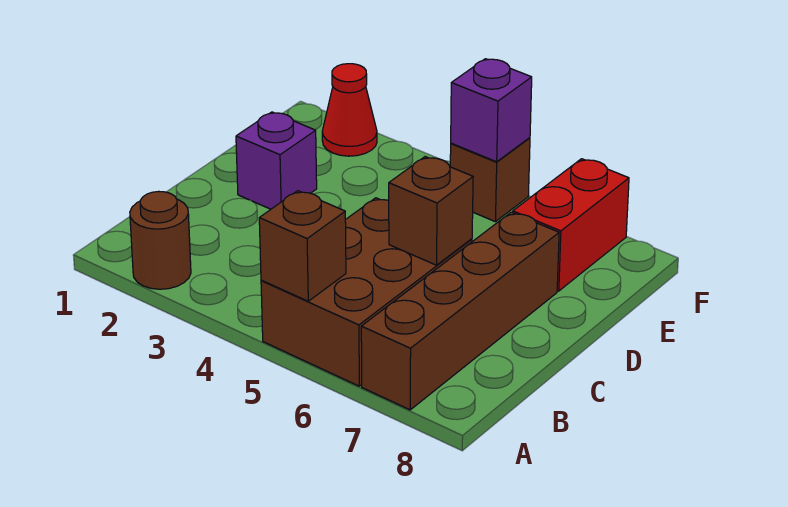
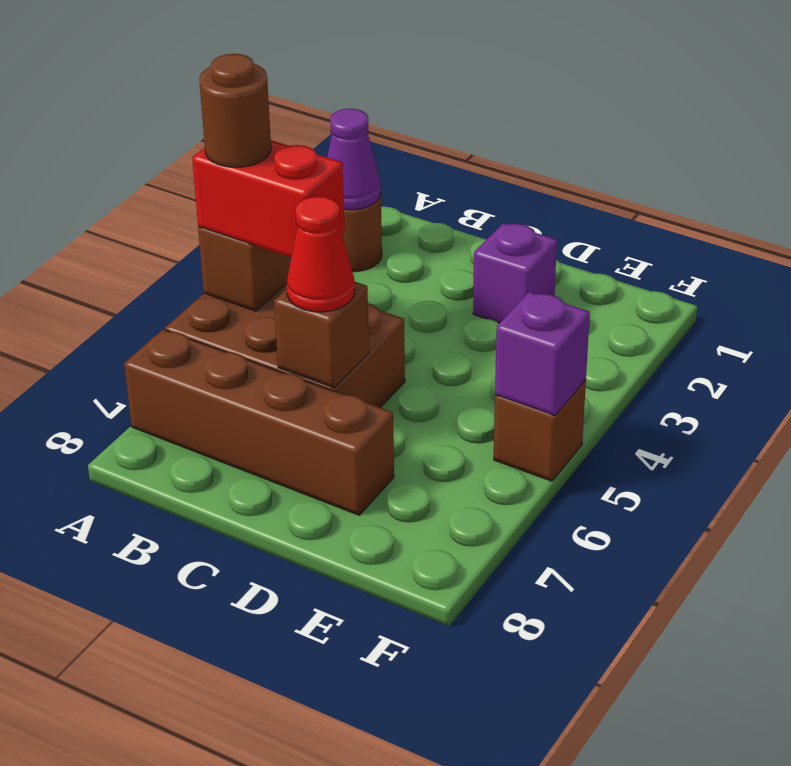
none -> purple cone A2 level 2
none -> brown round brick A5 level 4
red brick E7:F7 level 1 -> red brick A5:B5 level 3
red cone F2 level 1 -> red cone C6 level 3

